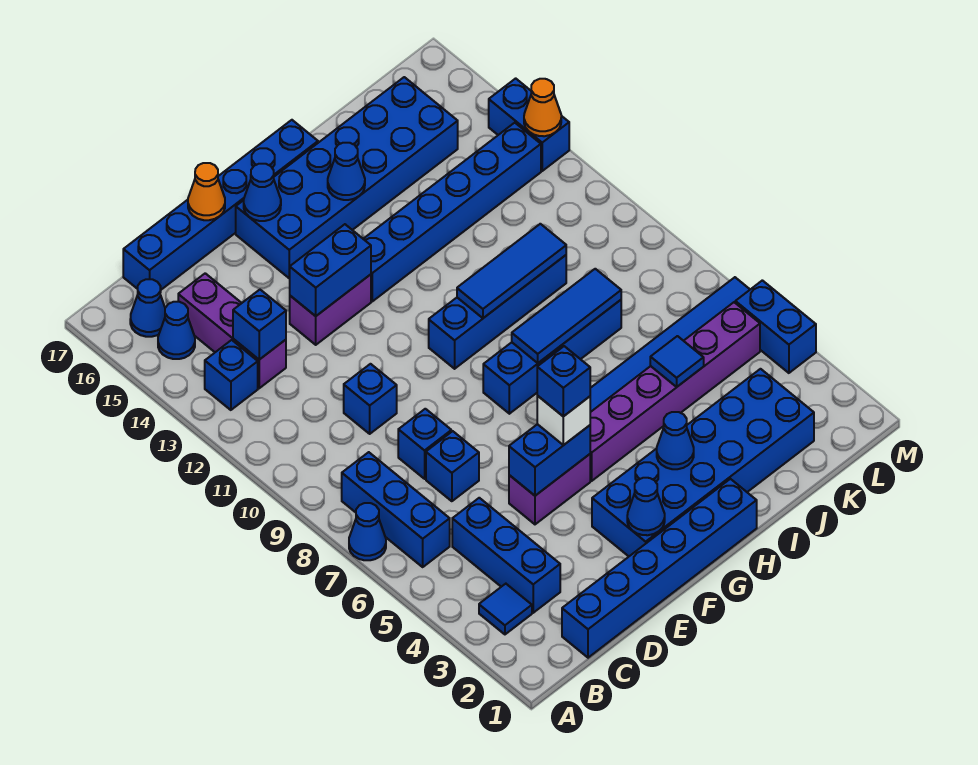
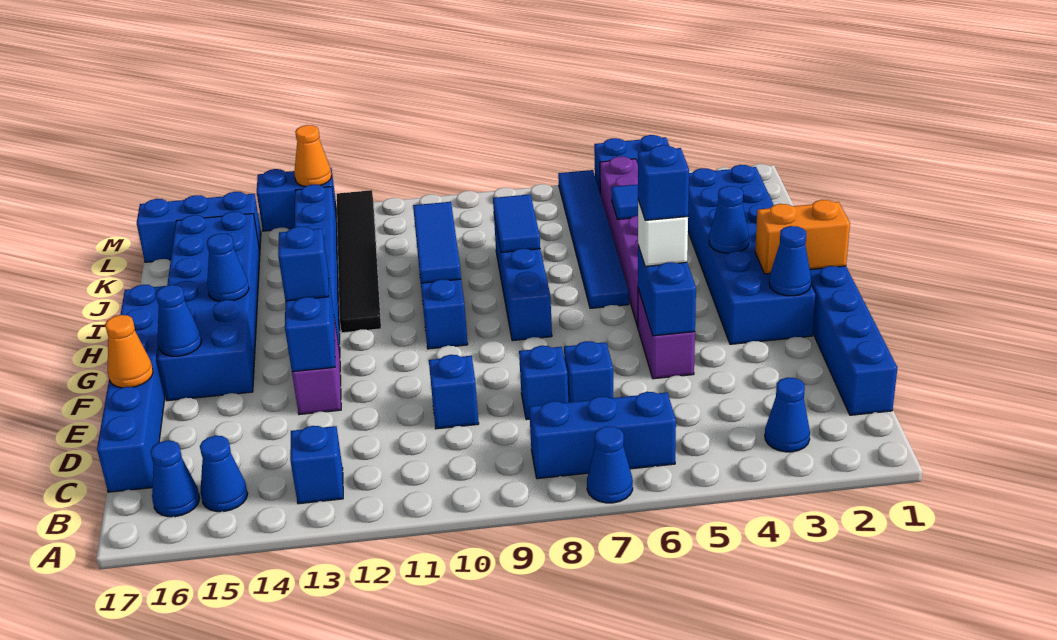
blue tile B3 level 1 -> blue cone B3 level 1
blue brick C3:C5 level 1 -> blue brick L15:L17 level 1
purple brick C13:C15 level 1 -> none
blue brick C13 level 2 -> blue brick F13 level 3
none -> orange brick G1:G2 level 2
blue tile H8:J8 level 2 -> blue tile I8:J8 level 2
none -> black tile H12:M12 level 1

